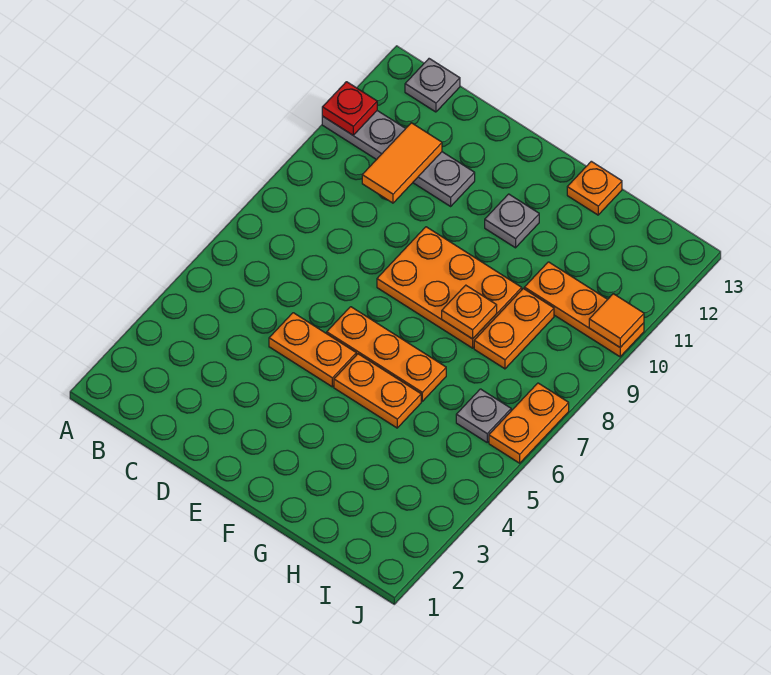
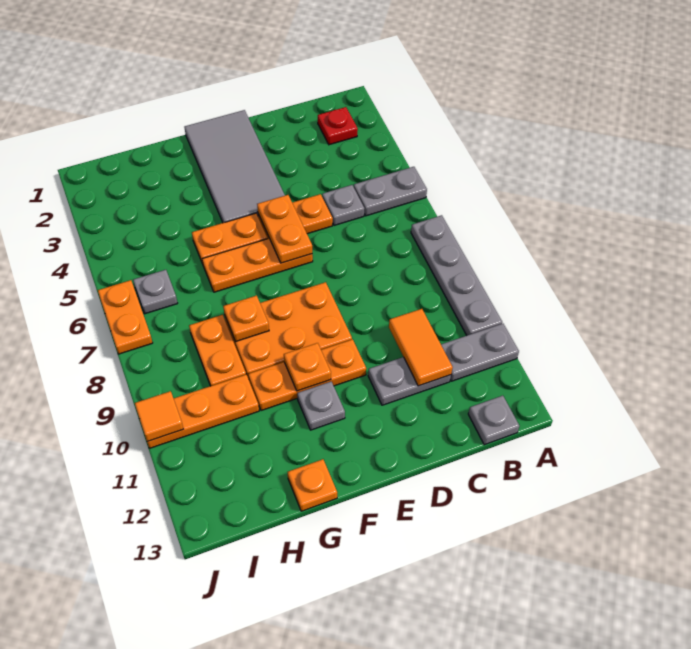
none -> grey plate A5:B5 level 1
none -> grey plate A7:A10 level 1
red plate A11 level 2 -> red plate B2 level 1
none -> grey plate C5 level 1
none -> grey tile E1:F4 level 1
none -> orange plate E5:E6 level 2
none -> orange plate E10:G10 level 1
none -> orange plate F10 level 2

